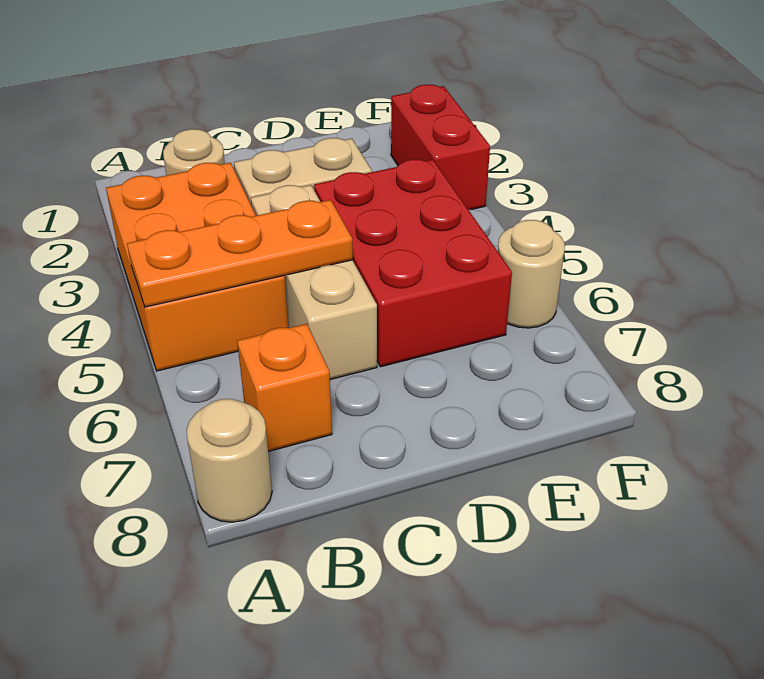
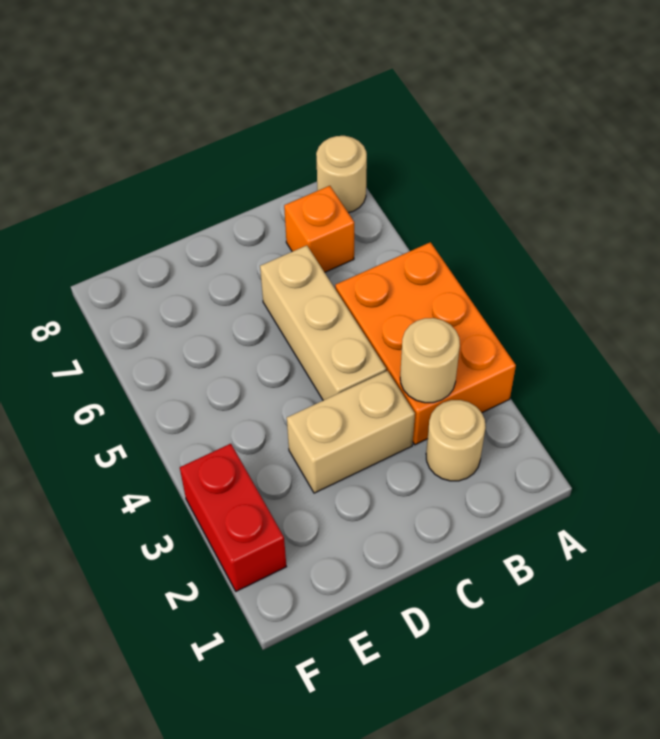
orange plate A5:C5 level 2 -> none
red brick D4:E6 level 1 -> none
tan round brick F6 level 1 -> tan round brick B3 level 2

